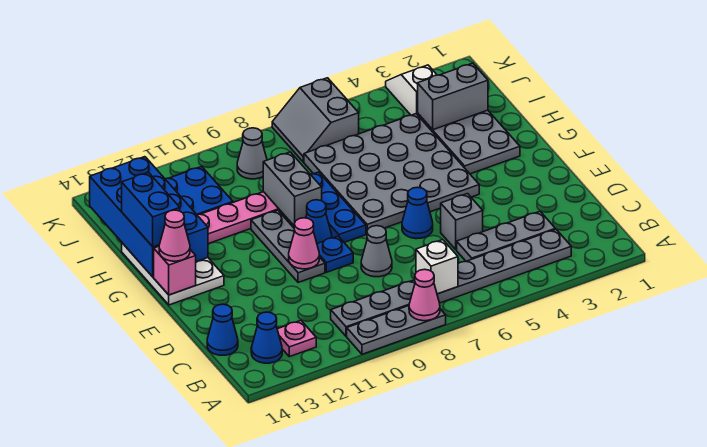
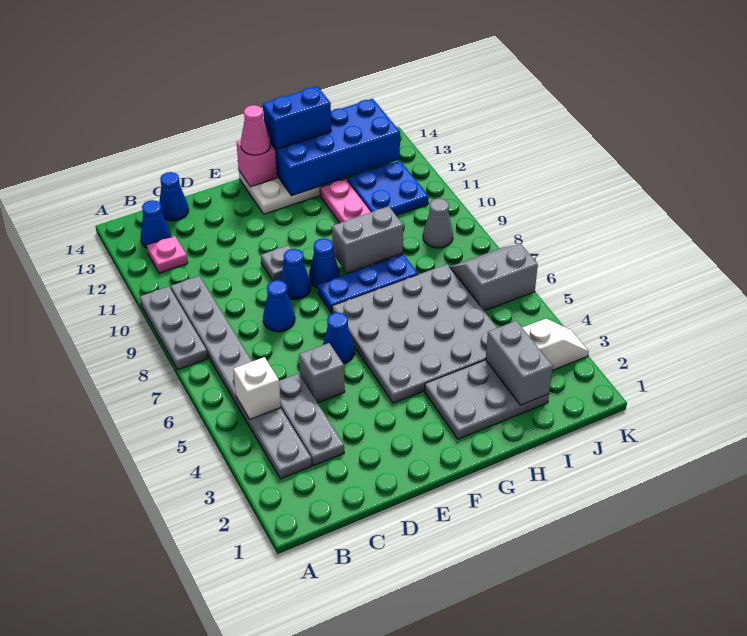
pink cone A8 level 2 -> none
white brick B7 level 2 -> white brick B5 level 2
grey cone D8 level 1 -> blue cone D8 level 1
blue plate E9 level 1 -> blue cone E9 level 1
grey plate E10:G10 level 1 -> grey plate E10 level 1
pink cone E10 level 2 -> none

